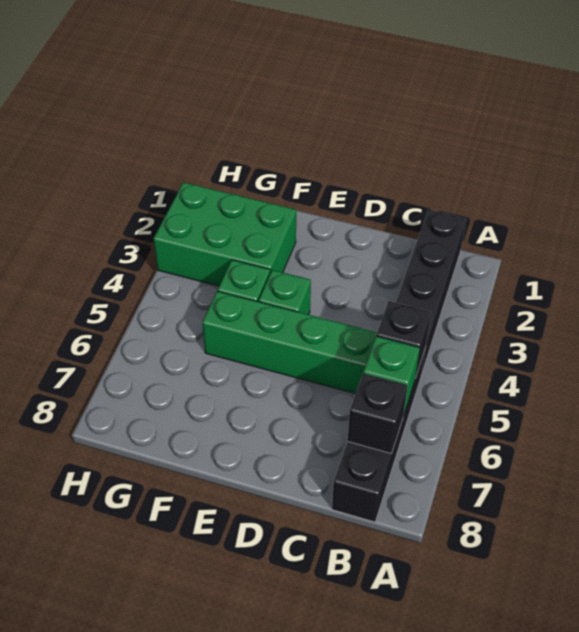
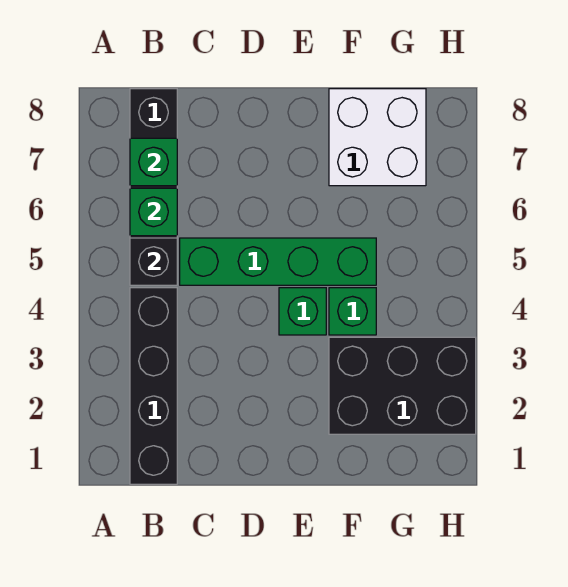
black brick B7 level 2 -> green brick B7 level 2
green brick F2:H3 level 1 -> black brick F2:H3 level 1
none -> white brick F7:G8 level 1

